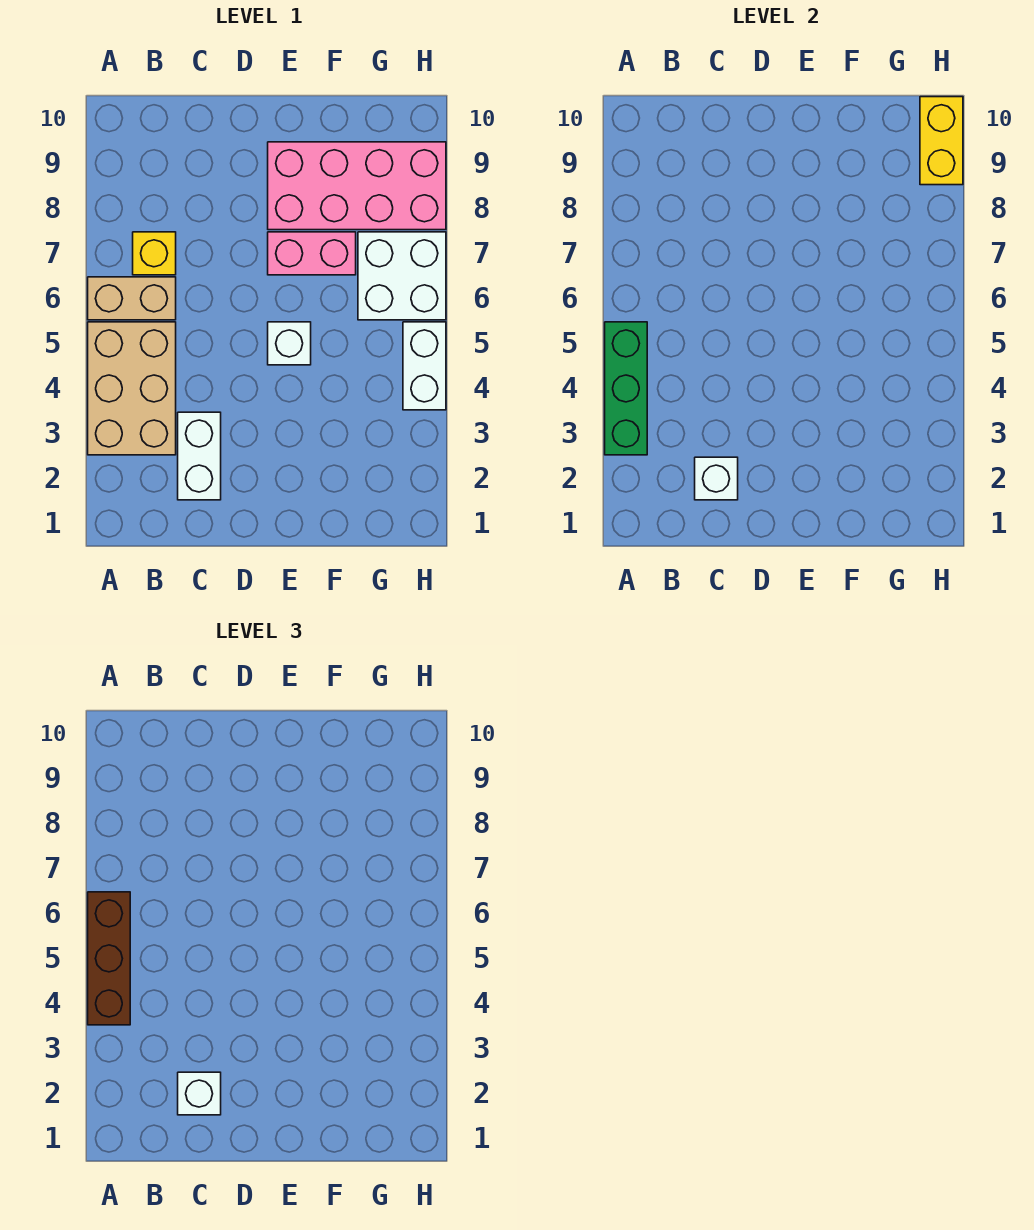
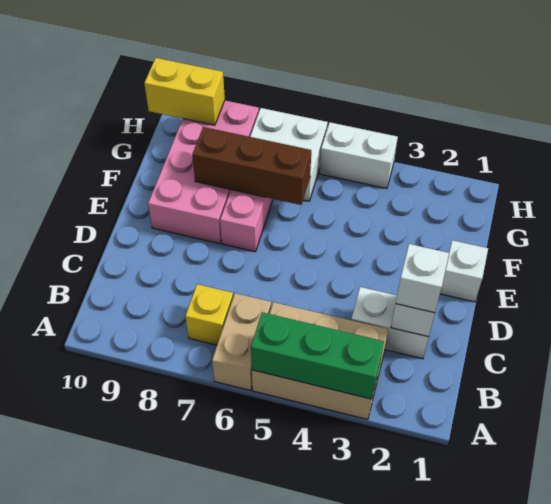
brown brick A4:A6 level 3 -> brown brick F6:F8 level 2
white brick E5 level 1 -> white brick E1 level 1

